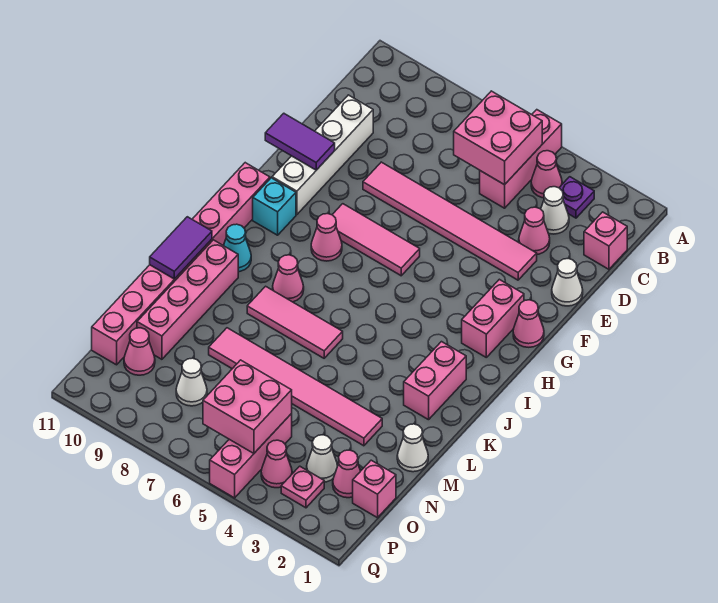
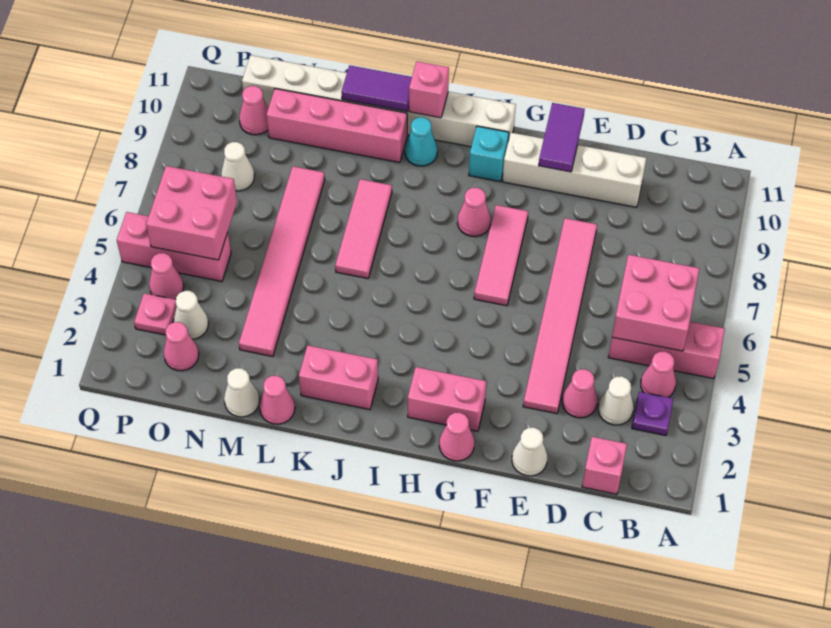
pink brick H11:O11 level 1 -> white brick H11:O11 level 1
pink cone J8 level 1 -> pink cone L1 level 1
pink brick O1 level 1 -> pink brick J11 level 2

